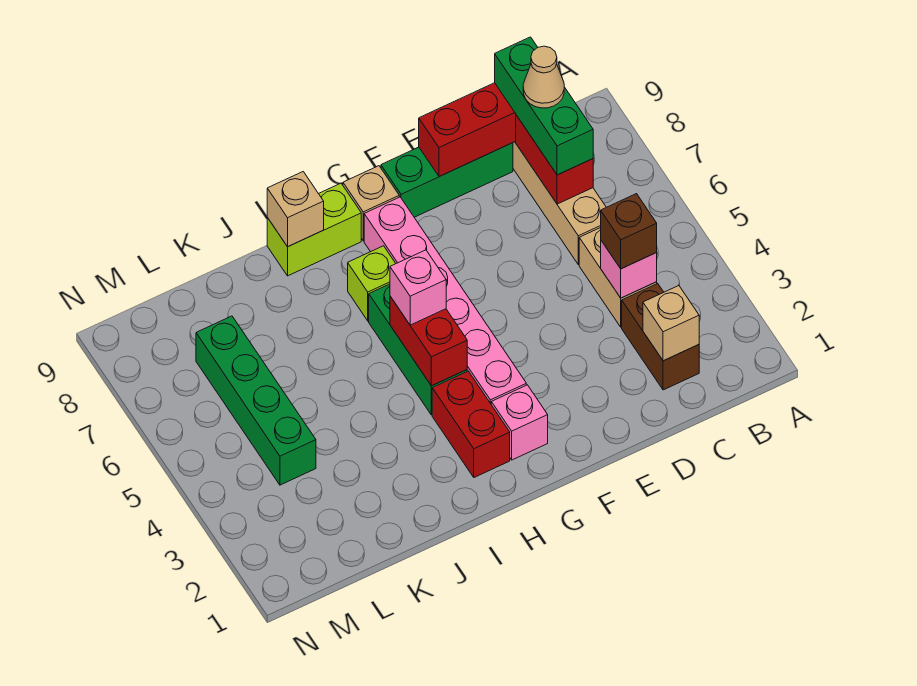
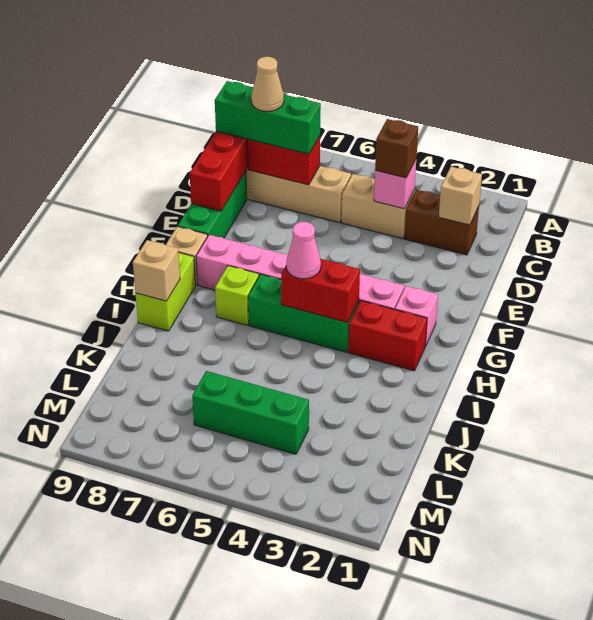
pink brick H5 level 3 -> pink cone H5 level 3
green brick L4:L7 level 1 -> green brick L4:L6 level 1

